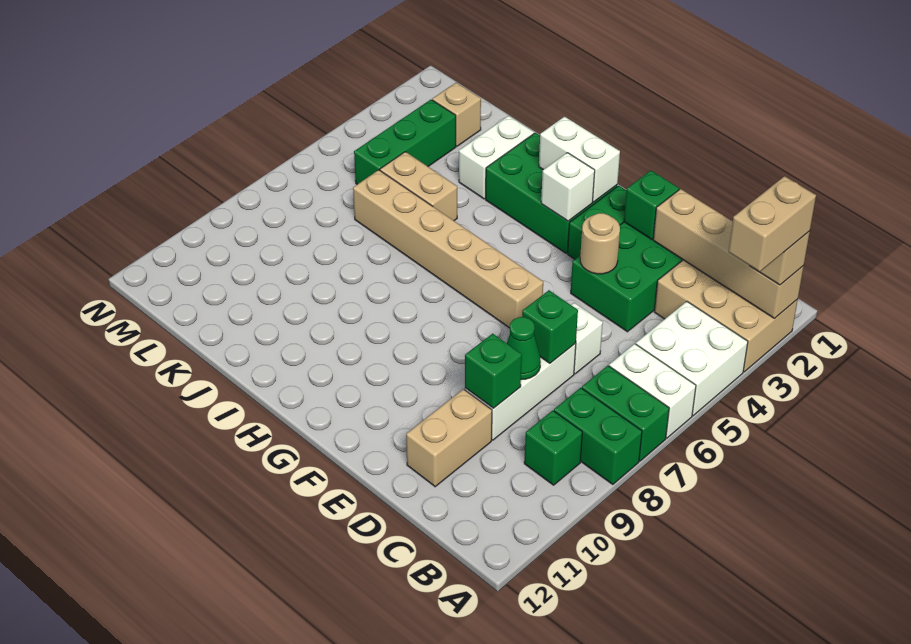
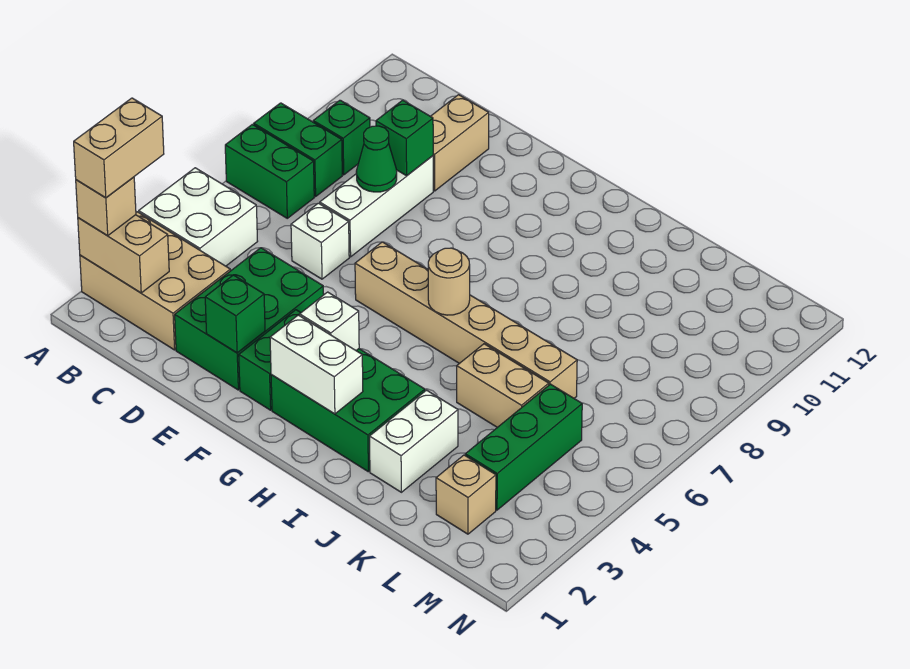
tan brick A2:D2 level 2 -> tan brick A2:B2 level 2
white brick A6:B6 level 1 -> none
green brick D7 level 2 -> none
tan round brick E4 level 2 -> tan round brick H6 level 2

